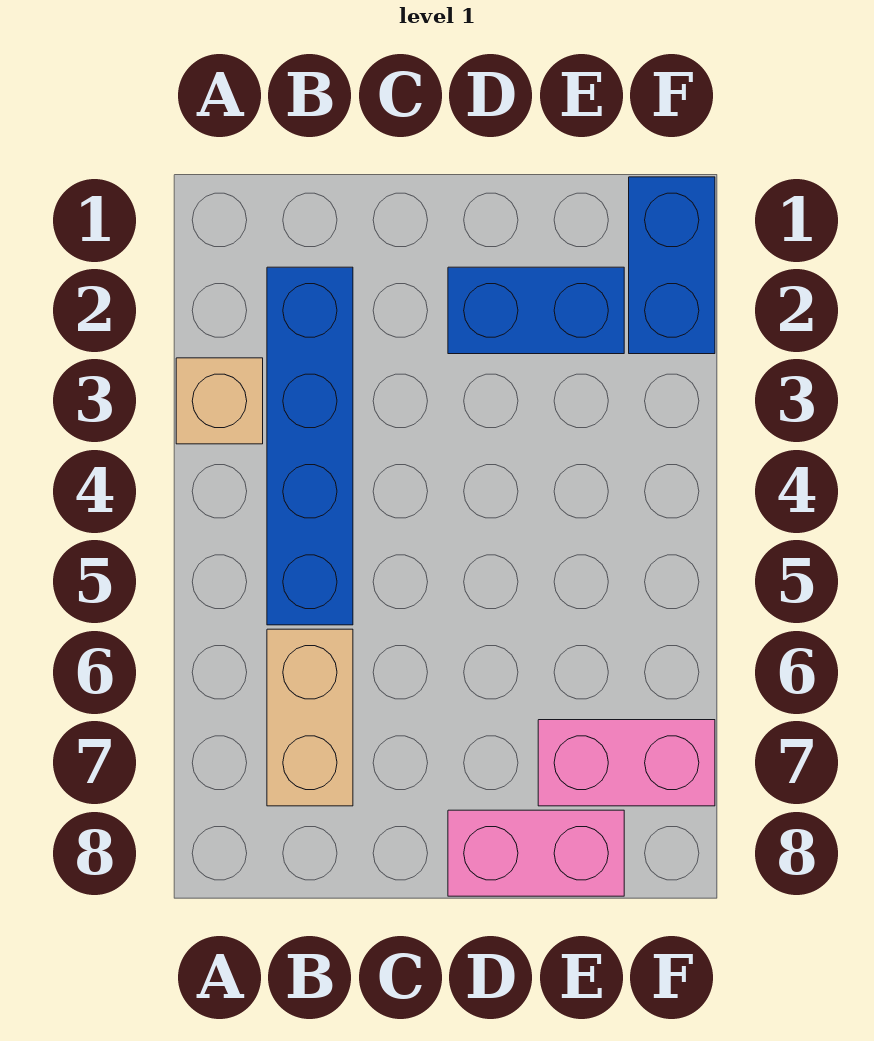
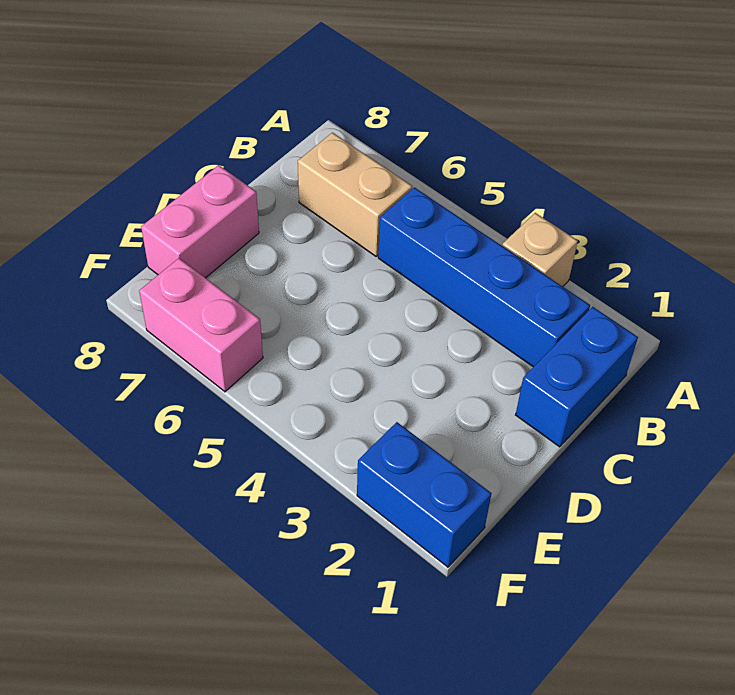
blue brick D2:E2 level 1 -> blue brick B1:C1 level 1
pink brick E7:F7 level 1 -> pink brick F6:F7 level 1

